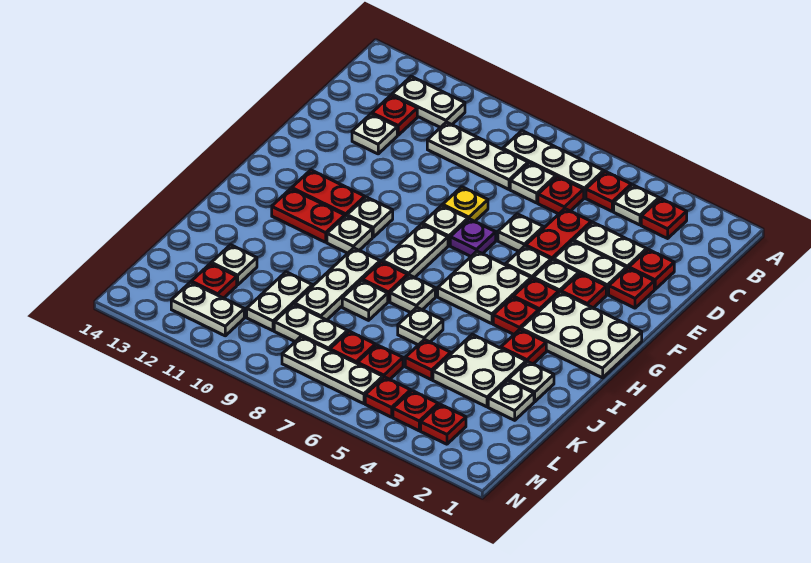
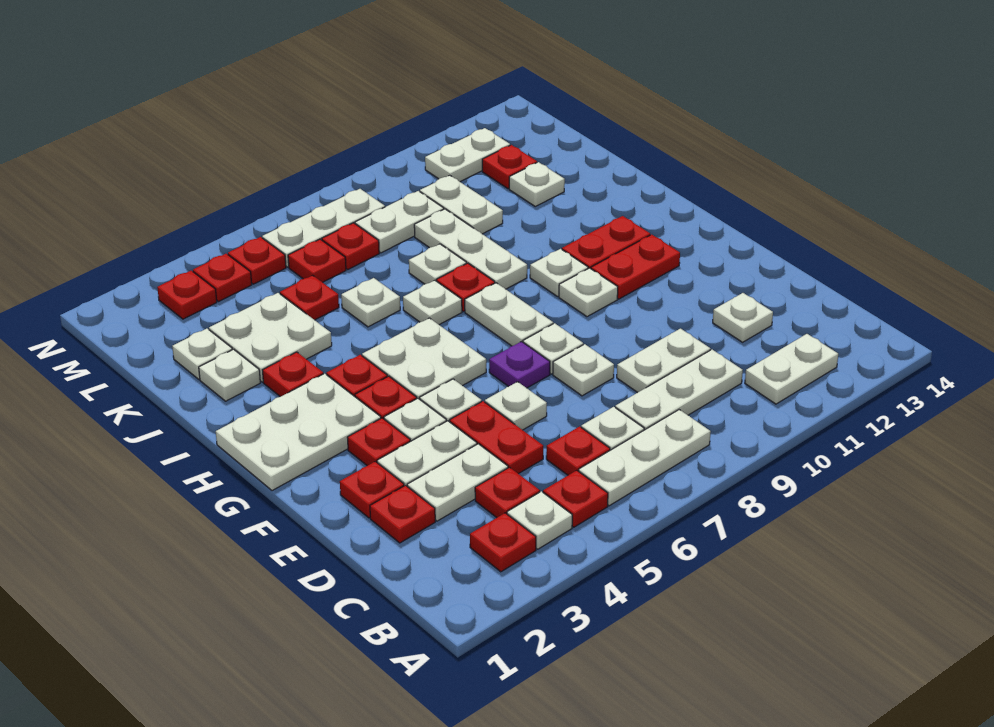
red plate C12 level 1 -> red plate C4 level 1
none -> white plate D9:D10 level 1
yellow plate E8 level 1 -> white plate E8 level 1

